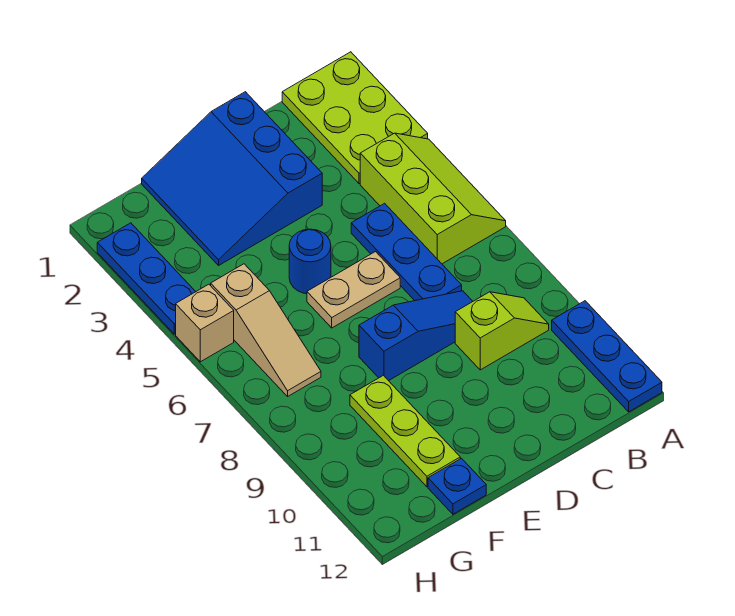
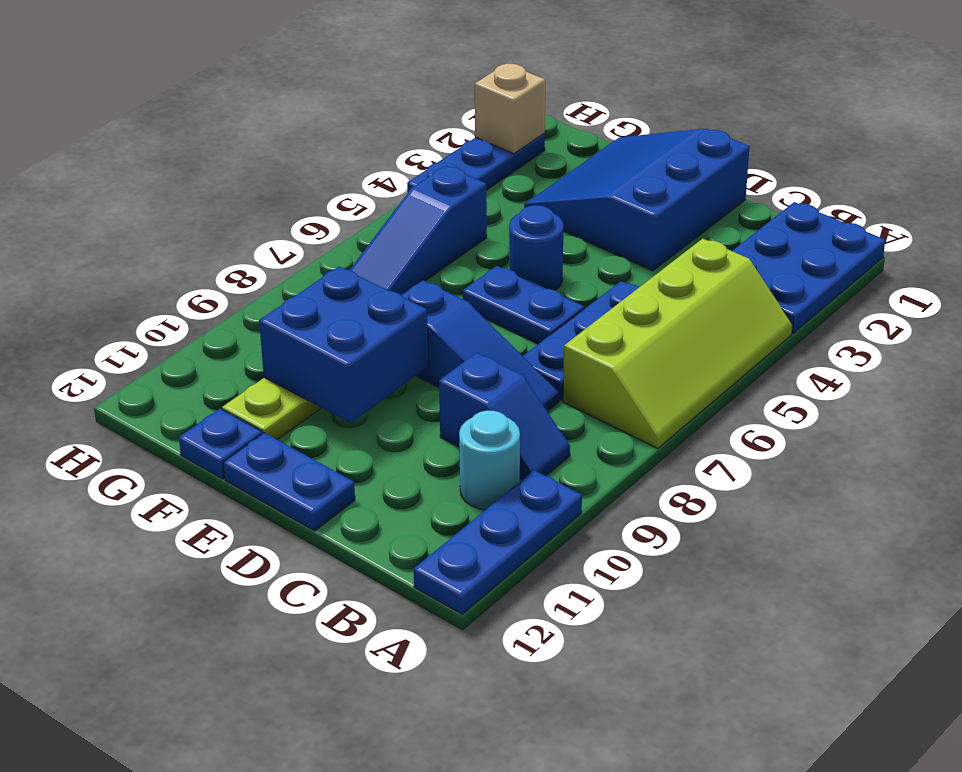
lime plate A1:B3 level 1 -> blue plate A1:B3 level 1
lime slope A4:B6 level 1 top B -> lime slope A4:B7 level 1 top B
lime slope B9:C9 level 1 top C -> blue slope B9:C9 level 1 top C
none -> cyan round brick B10 level 1
tan plate D6:E6 level 1 -> blue plate D6:E6 level 1
none -> blue plate D12:E12 level 1
none -> blue brick E9:F10 level 2
tan slope G5:G7 level 1 top 5 -> blue slope G5:G7 level 1 top 5
tan brick H5 level 1 -> tan brick H2 level 2

